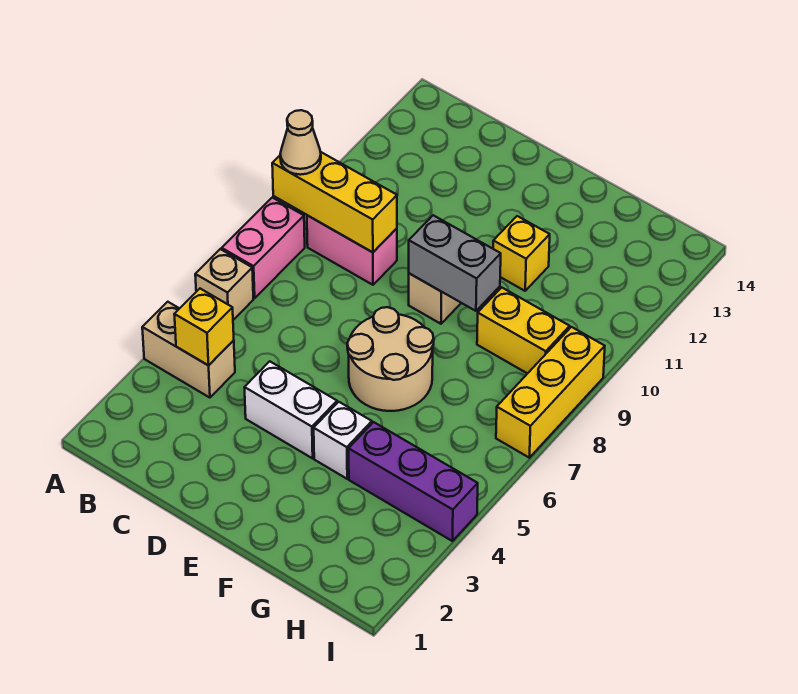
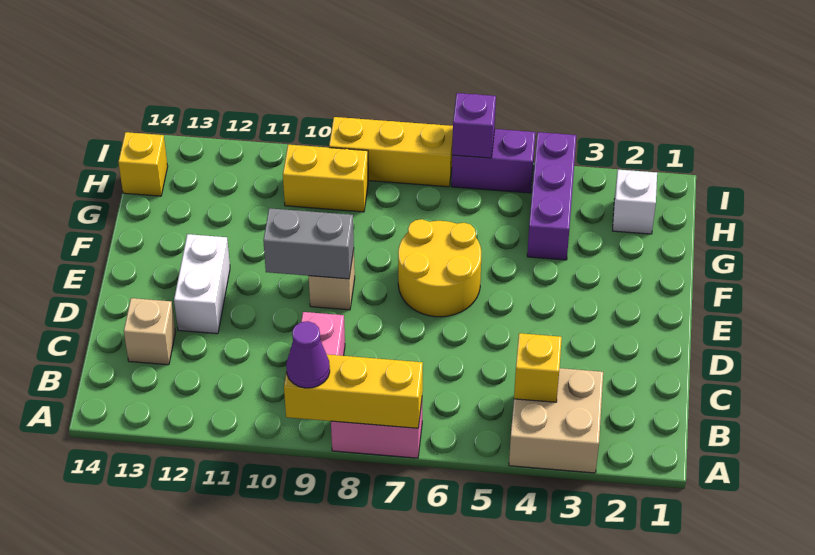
tan brick A4:B4 level 1 -> tan brick A3:B4 level 1
tan brick A6 level 1 -> tan brick C13 level 1
yellow brick A9:C9 level 2 -> yellow brick A7:A9 level 2
tan cone A9 level 3 -> purple cone A9 level 3
white brick D4:E4 level 1 -> white brick D12:E12 level 1
tan round brick E6:F7 level 1 -> yellow round brick E6:F7 level 1
grey brick E9:F9 level 2 -> grey brick E9:E10 level 2
white brick F4 level 1 -> white brick H2 level 1
yellow brick F11 level 1 -> yellow brick H14 level 1
yellow brick G9:H9 level 1 -> yellow brick H9:H10 level 1
none -> purple brick I5:I6 level 1
none -> purple brick I6 level 2

